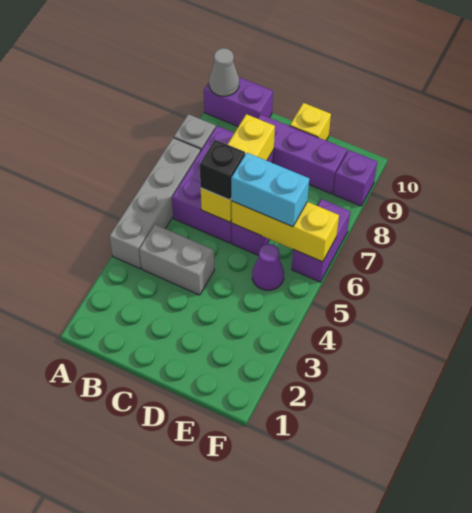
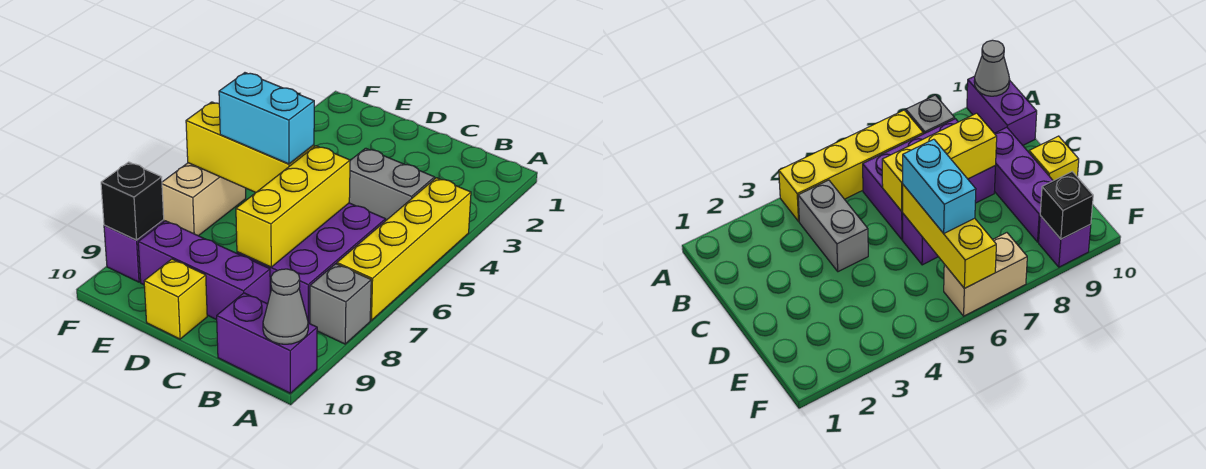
grey brick A4:A7 level 1 -> yellow brick A4:A7 level 1
black brick C6 level 3 -> black brick F9 level 2
purple cone E5 level 1 -> none
purple brick F6:F7 level 1 -> tan brick F6:F7 level 1

